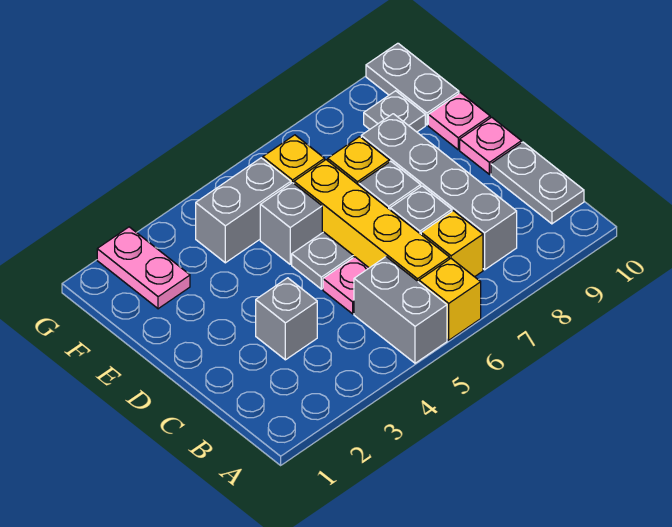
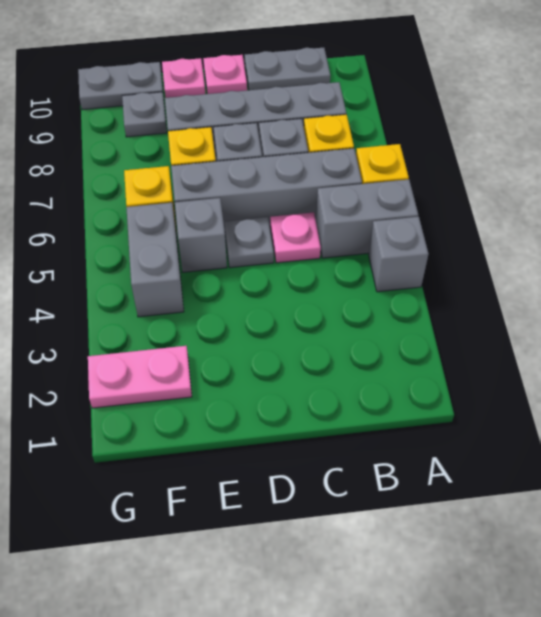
yellow brick B6:E6 level 1 -> grey brick B6:E6 level 1
grey brick C3 level 1 -> grey brick A4 level 1

